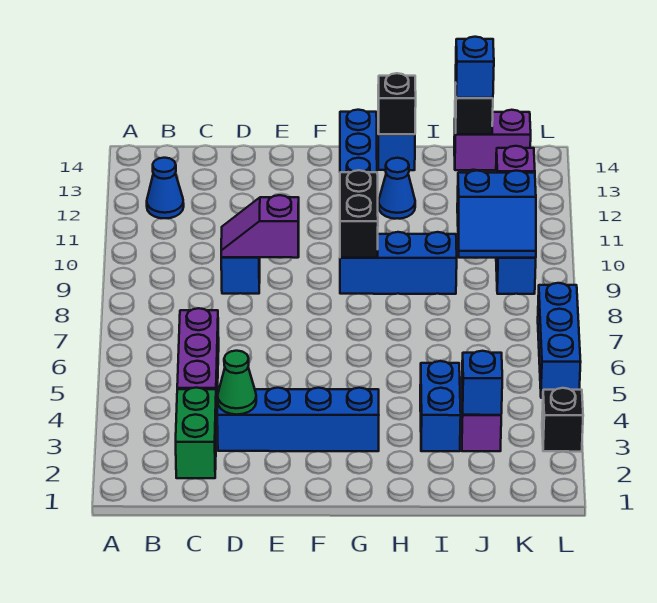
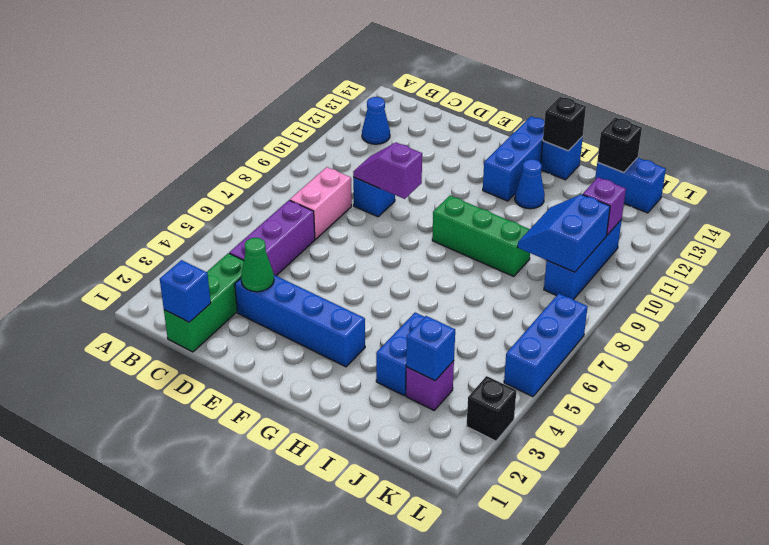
green brick C2:C3 level 1 -> green brick C1:C3 level 1
none -> pink brick C7:C8 level 1
blue brick G9:I9 level 1 -> green brick G9:I9 level 1
black brick G9:G10 level 2 -> none
blue slope J9:K10 level 2 top 10 -> blue slope J9:K10 level 2 top K
purple brick J14:K14 level 1 -> blue brick J14:K14 level 1
blue brick J14 level 3 -> blue brick C1 level 2

